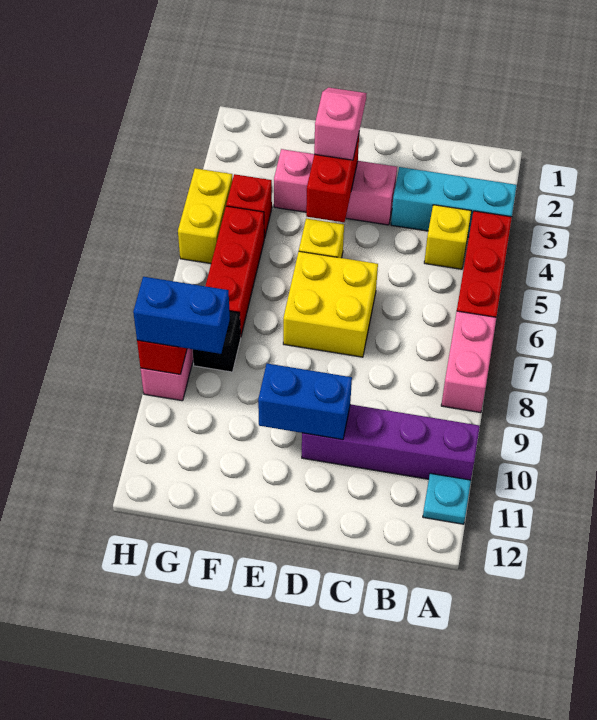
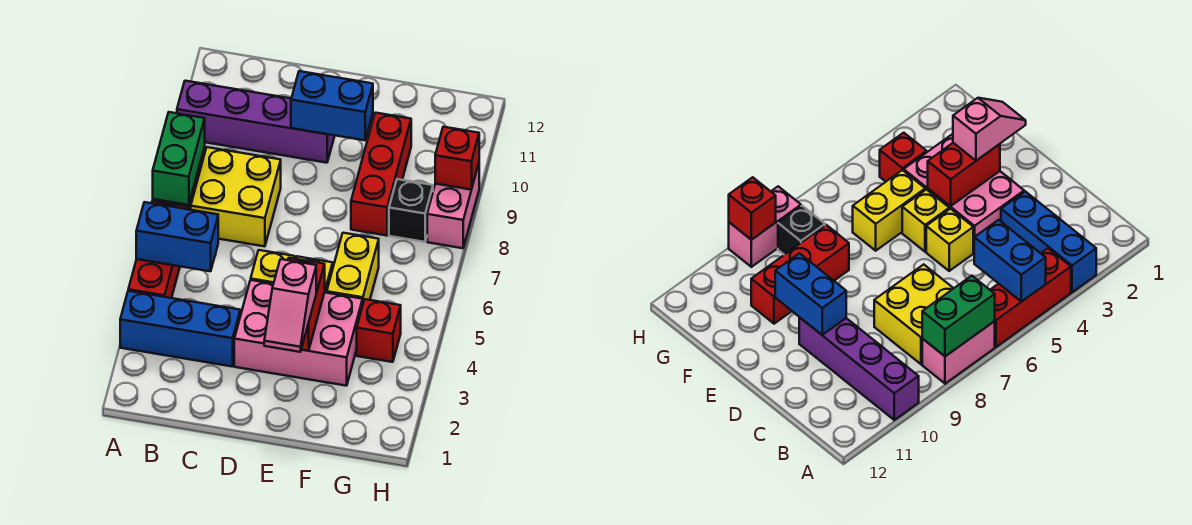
cyan brick A3:C3 level 1 -> blue brick A3:C3 level 1
none -> green brick A7:A8 level 2
cyan plate A11 level 1 -> none
yellow brick B4 level 1 -> yellow brick D5 level 1
pink brick D3:F3 level 1 -> pink brick D3:F4 level 1
yellow brick D6:E7 level 1 -> yellow brick B7:C8 level 1
red brick G5:G7 level 1 -> red brick F8:F10 level 1
blue brick G9:H9 level 3 -> blue brick A5:B5 level 2
yellow brick H4:H5 level 1 -> yellow brick F5:F6 level 1

